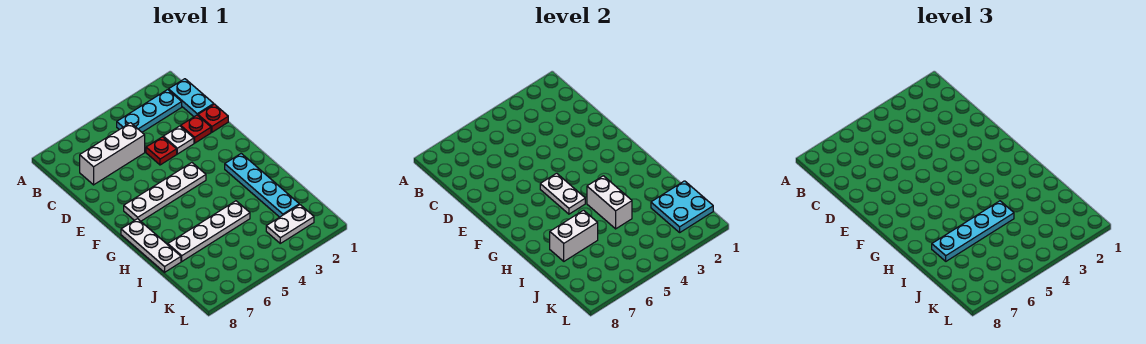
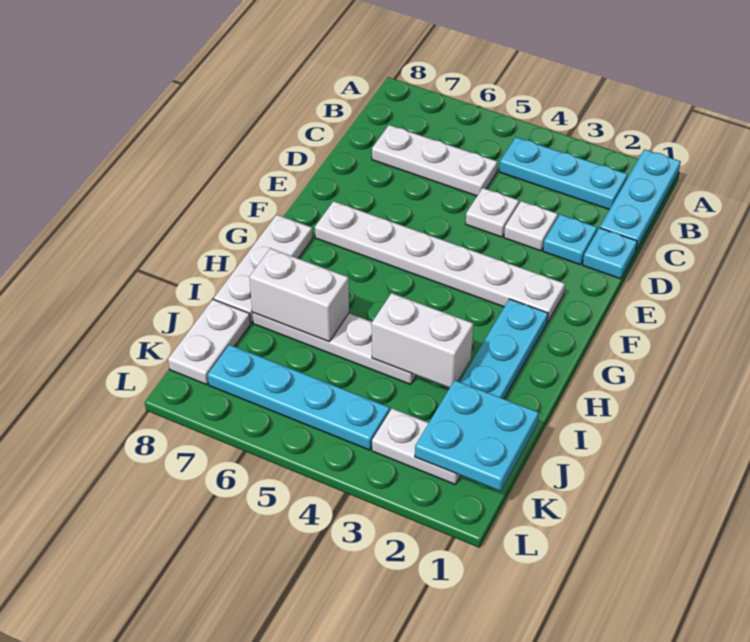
cyan plate B1:C1 level 1 -> cyan plate A1:C1 level 1
white brick C5:C7 level 1 -> white plate C5:C7 level 1
red plate D1 level 1 -> cyan plate D1 level 1
red plate D2 level 1 -> cyan plate D2 level 1
red plate D4 level 1 -> white plate D4 level 1
white plate F4:F7 level 1 -> white plate F2:F7 level 1
white plate F5:G5 level 2 -> white plate J8:K8 level 1
white brick H4:I4 level 2 -> white brick I3:I4 level 2
cyan plate I4:I7 level 3 -> cyan plate K4:K7 level 1

